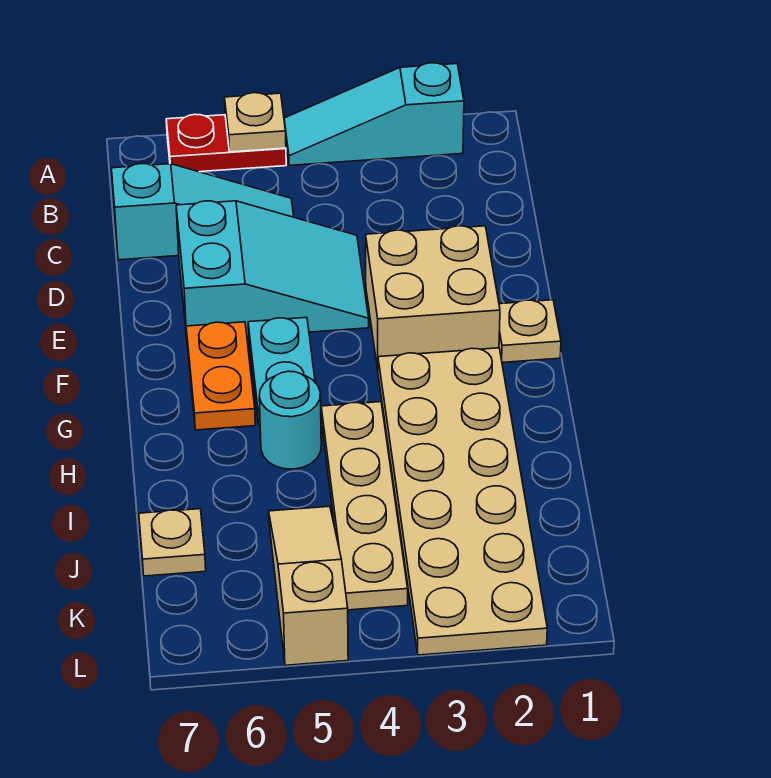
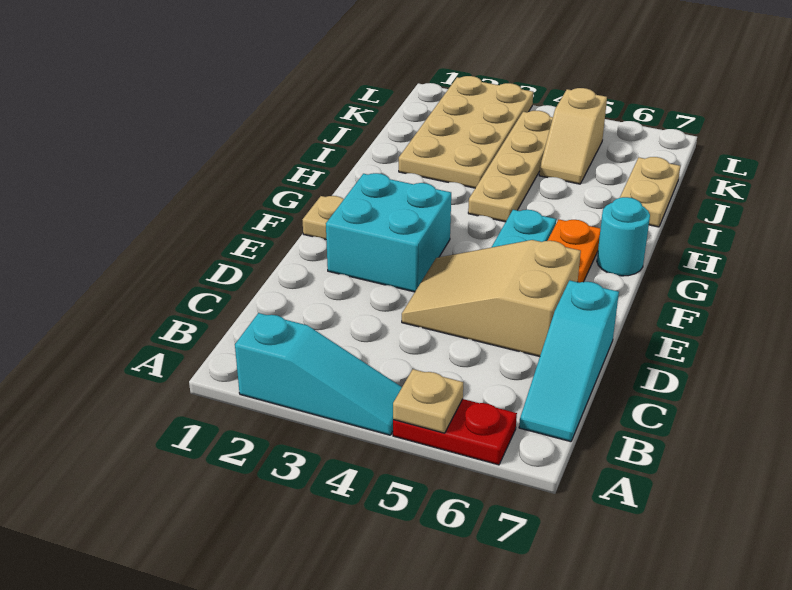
cyan slope C5:C7 level 1 top 7 -> cyan slope B7:D7 level 1 top D
cyan slope D4:E6 level 1 top 6 -> tan slope D4:E6 level 1 top 6
tan brick E2:F3 level 1 -> cyan brick E2:F3 level 1
tan plate G2:L3 level 1 -> tan plate I2:L3 level 1
cyan round brick H5 level 1 -> cyan round brick G7 level 1
tan slope J5:L5 level 1 top L -> tan slope J5:K5 level 1 top K
tan plate J7 level 1 -> tan plate I7:J7 level 1

